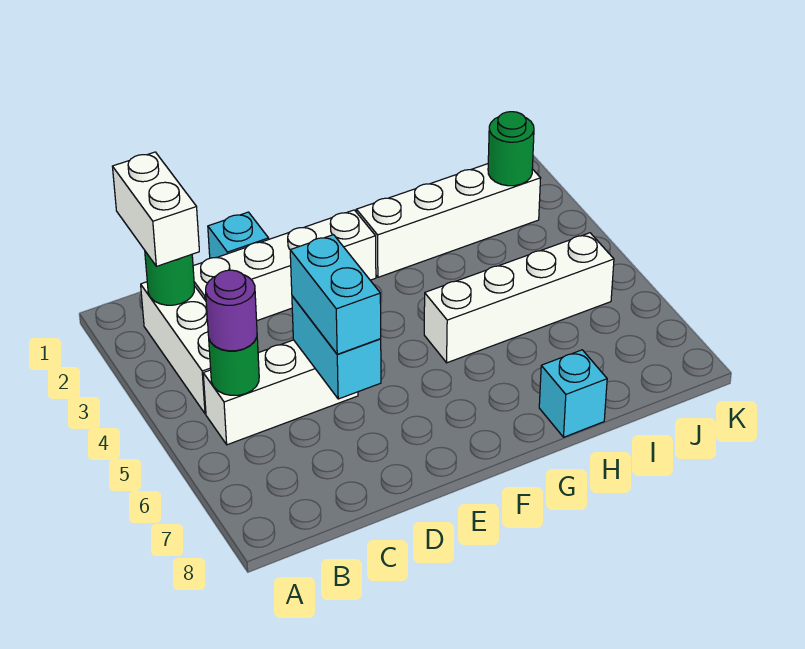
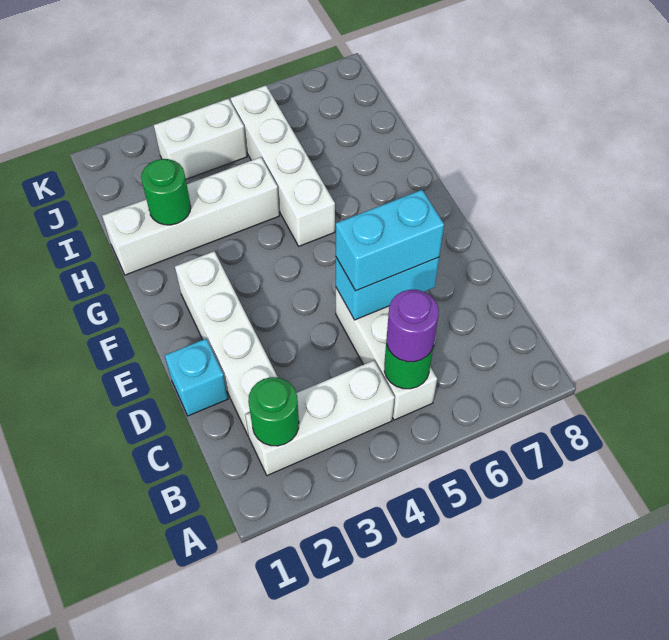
white brick B1:B2 level 3 -> white brick J3:J4 level 1
white brick G2:J2 level 1 -> white brick H1:H4 level 1
cyan brick H8 level 1 -> none
green round brick J2 level 2 -> green round brick H2 level 2

